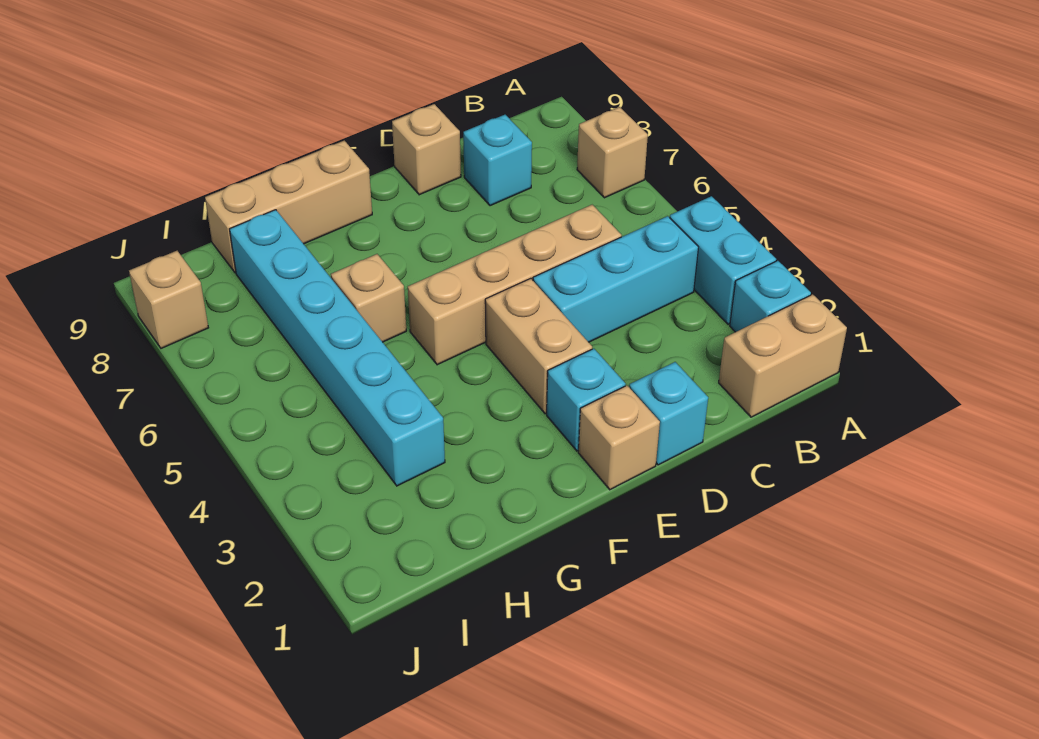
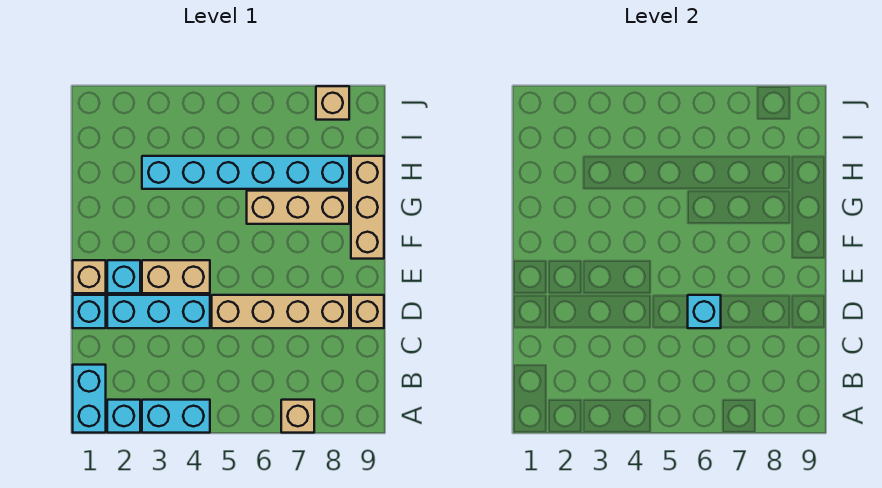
tan brick A1:B1 level 1 -> cyan brick A1:B1 level 1
cyan brick B4:D4 level 1 -> cyan brick D2:D4 level 1
tan brick C5:F5 level 1 -> tan brick D5:D8 level 1
cyan brick C8 level 1 -> cyan brick D6 level 2
tan brick G6 level 1 -> tan brick G6:G8 level 1

